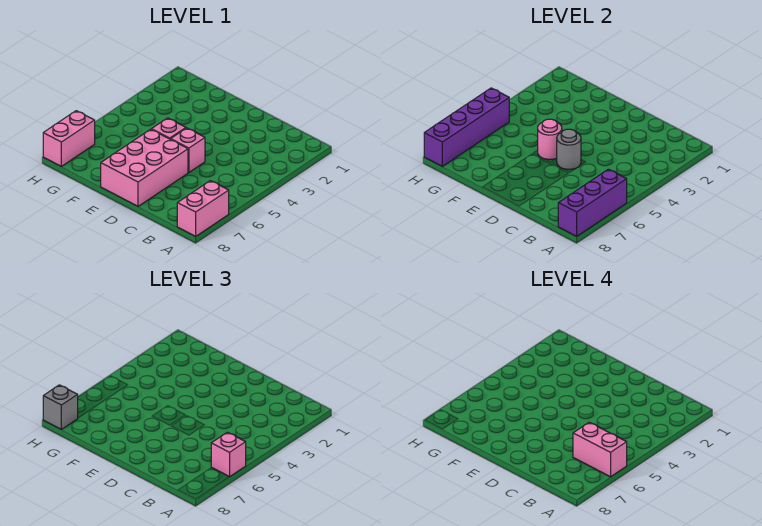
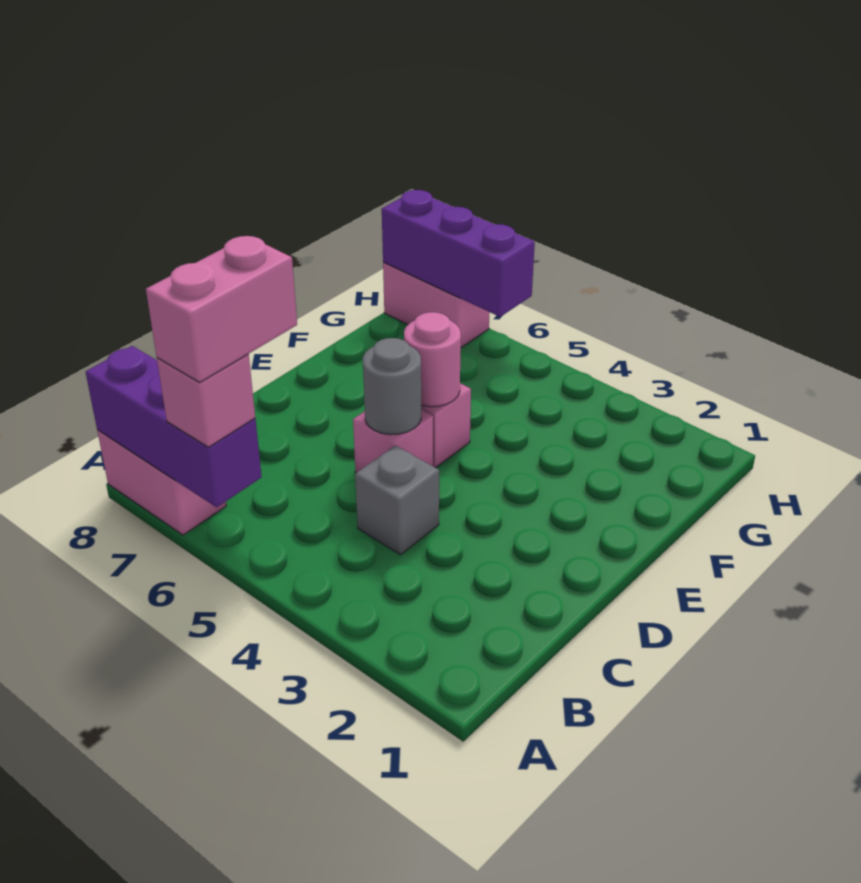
pink brick D6:E8 level 1 -> none
purple brick H5:H8 level 2 -> purple brick H6:H8 level 2
grey brick H8 level 3 -> grey brick C4 level 1

